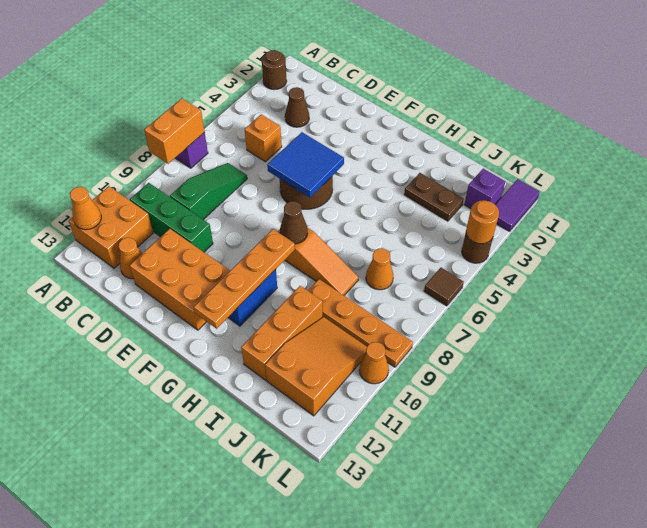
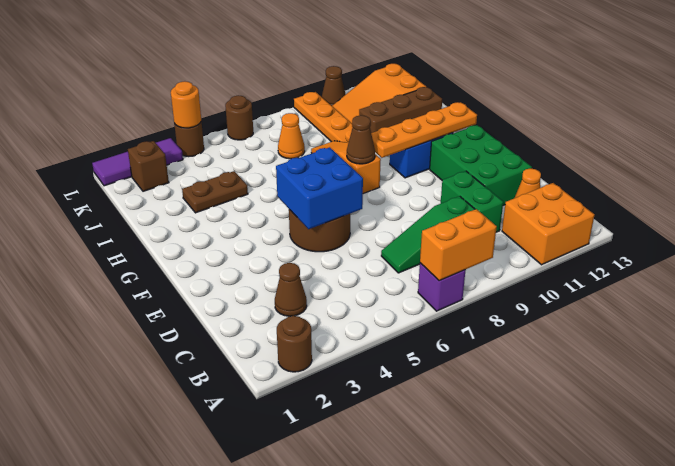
orange cone A12 level 2 -> none
green brick B10:D10 level 1 -> green brick C10:D10 level 1
orange brick C5 level 1 -> none
orange brick D11:F12 level 1 -> green brick D11:F12 level 1
blue tile E5:F6 level 2 -> blue brick E5:F6 level 2
brown plate I3:J3 level 1 -> brown plate I3:I4 level 1
orange brick I10:I12 level 1 -> brown brick I10:I12 level 1
purple brick K2 level 1 -> brown brick K2 level 1
purple tile L1:L2 level 1 -> purple tile L1:L3 level 1
brown tile L6 level 1 -> brown round brick L6 level 1
orange cone L10 level 1 -> brown cone L10 level 1

